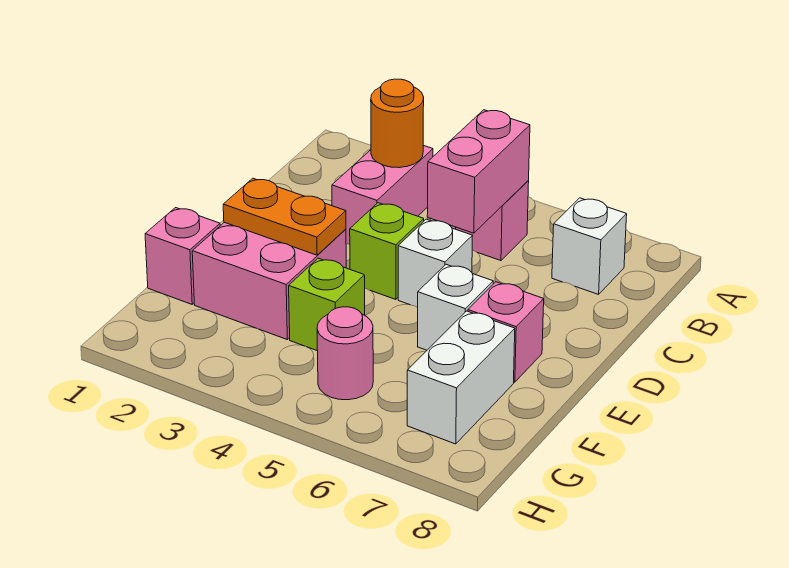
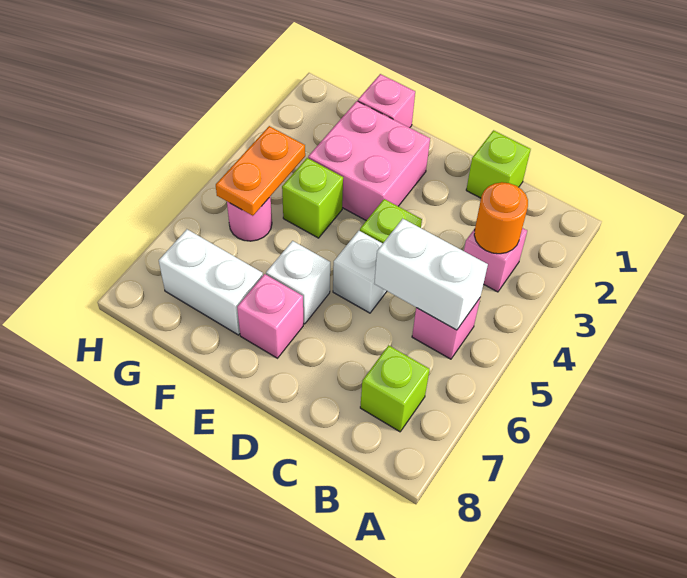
pink brick B3:C3 level 1 -> pink brick B3 level 1
pink brick B5:C5 level 2 -> white brick B5:C5 level 2
white brick B7 level 1 -> lime brick B7 level 1
none -> lime brick C1 level 1
orange plate E2:E3 level 2 -> orange plate G4:G5 level 2

